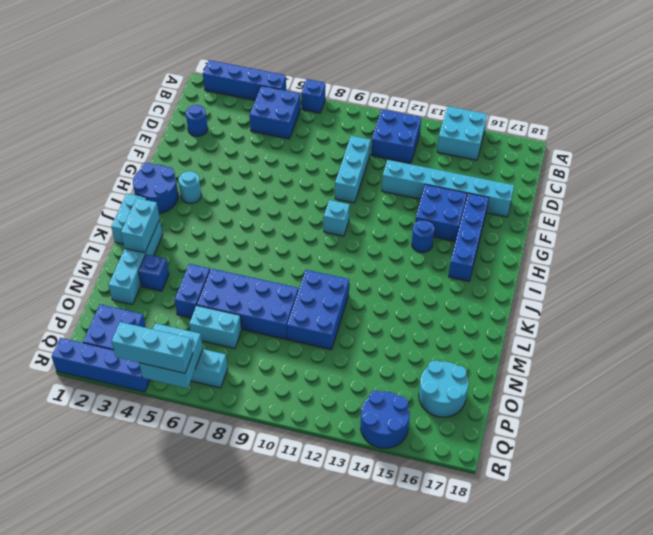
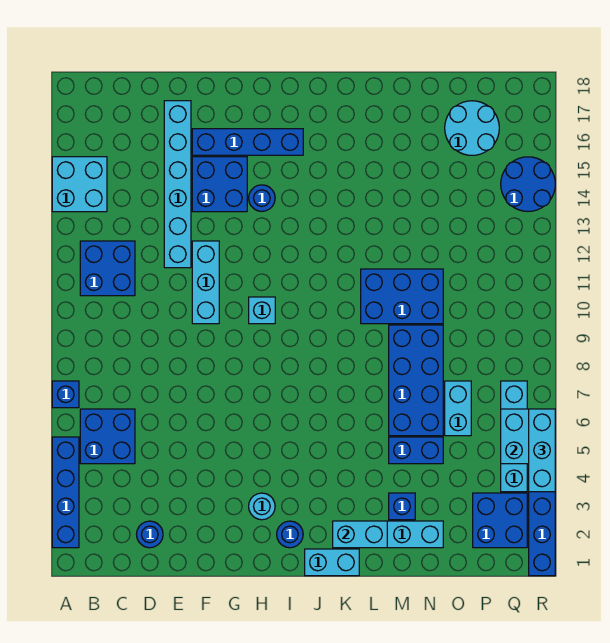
cyan brick D10:F10 level 1 -> cyan brick F10:F12 level 1
blue round brick H1:I2 level 1 -> blue round brick I2 level 1

